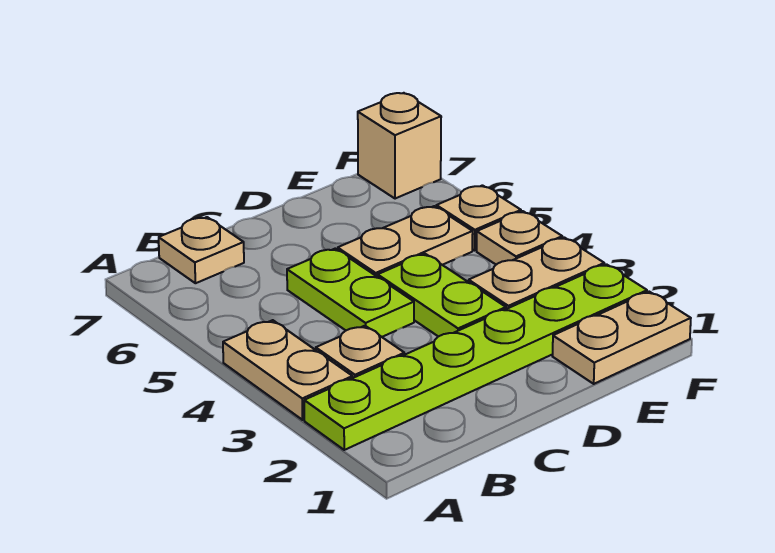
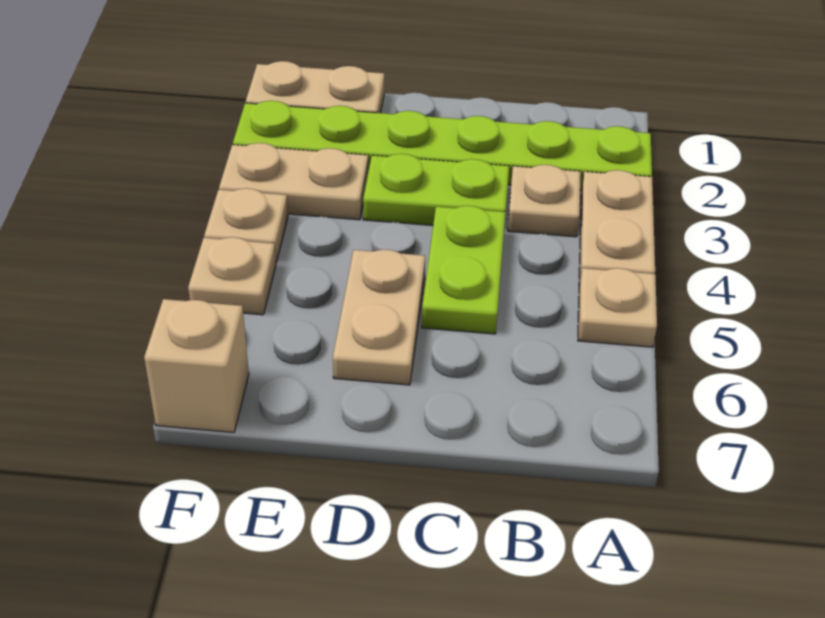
tan plate B7 level 1 -> tan plate A5 level 1
lime plate D3:D4 level 1 -> lime plate C3:D3 level 1
tan plate D5:E5 level 1 -> tan plate D5:D6 level 1

